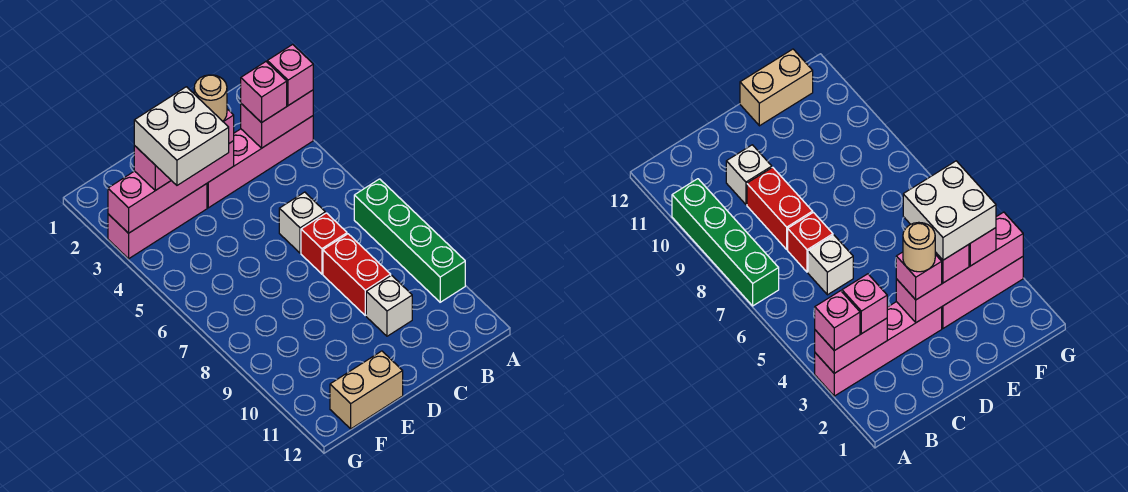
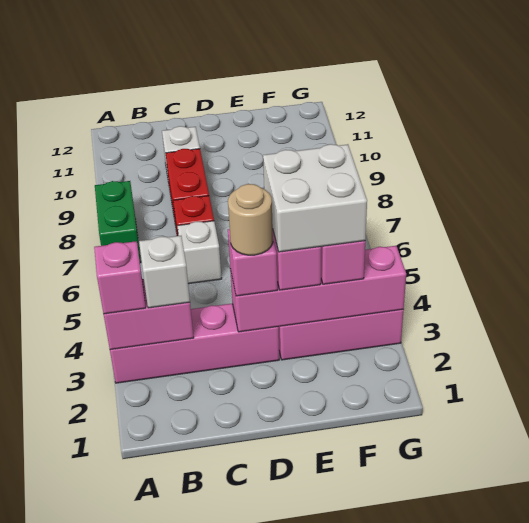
green brick A7:A10 level 1 -> green brick A7:A8 level 1
pink brick B3 level 3 -> white brick B3 level 3
tan brick E12:F12 level 1 -> none

